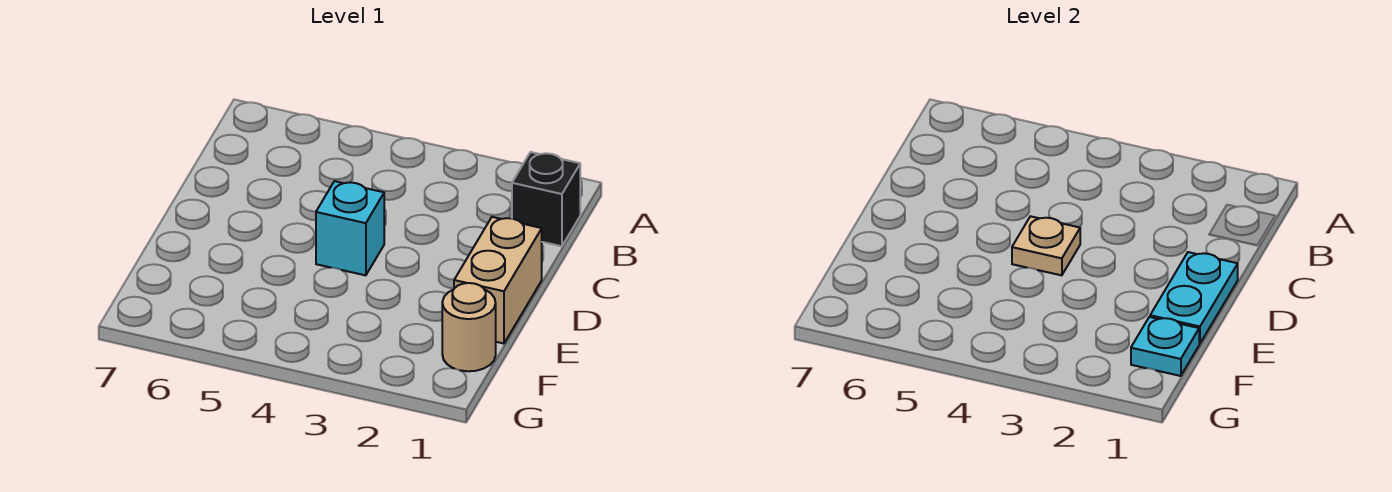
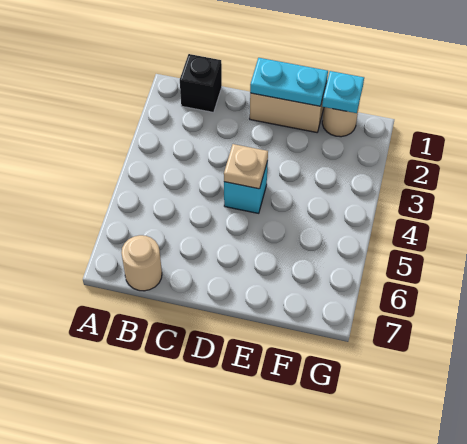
none -> tan round brick B7 level 1

